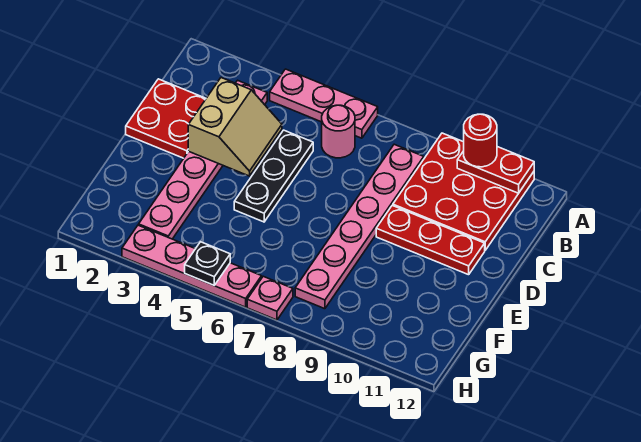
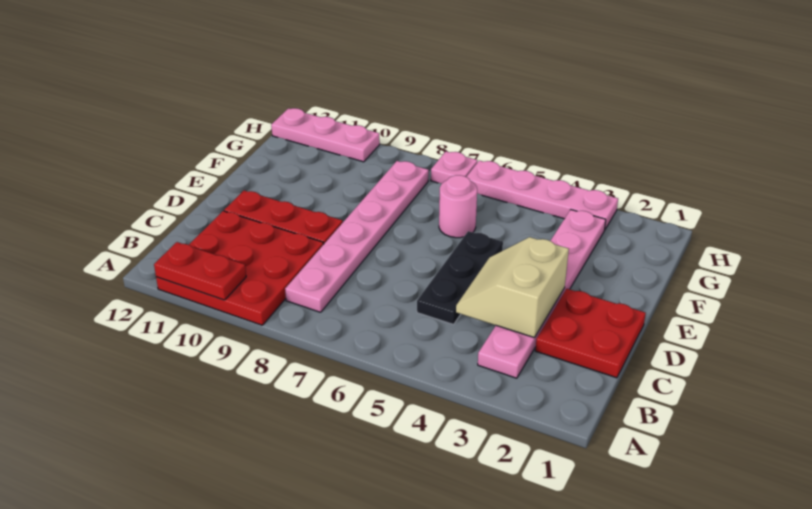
pink plate A4:A6 level 1 -> pink plate H10:H12 level 1
red round brick A10 level 3 -> none
pink round brick B6 level 1 -> pink round brick F6 level 1
black plate H5 level 2 -> none

